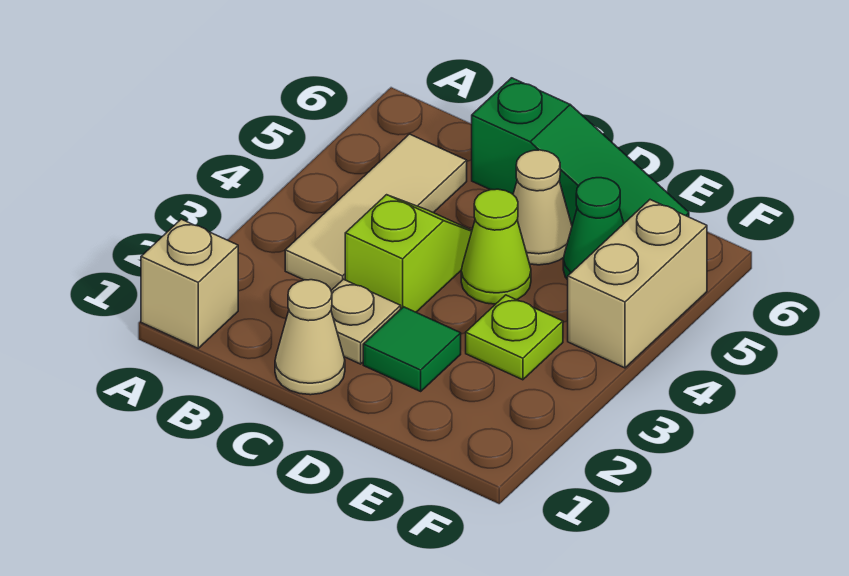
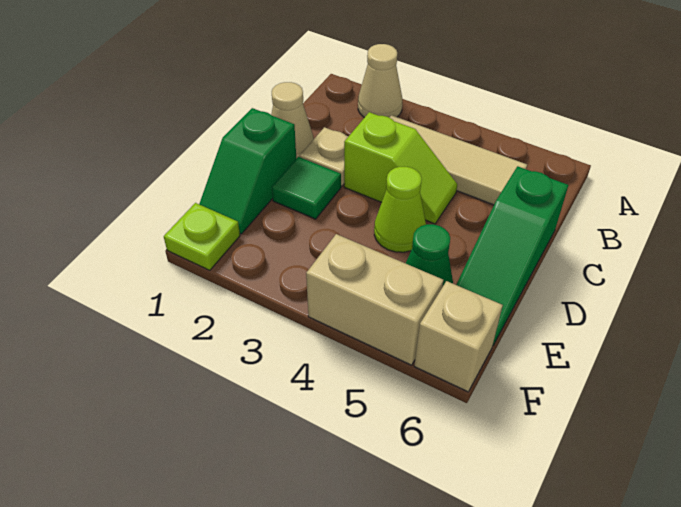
tan brick A1 level 1 -> tan brick F6 level 1
none -> green slope D1:E1 level 1 top D
tan cone D5 level 1 -> tan cone A2 level 1
lime plate E3 level 1 -> lime plate F1 level 1

